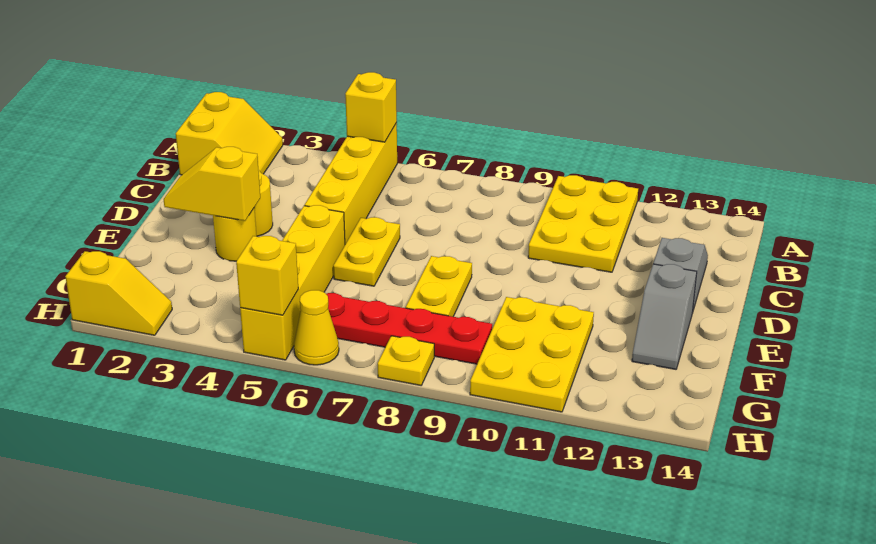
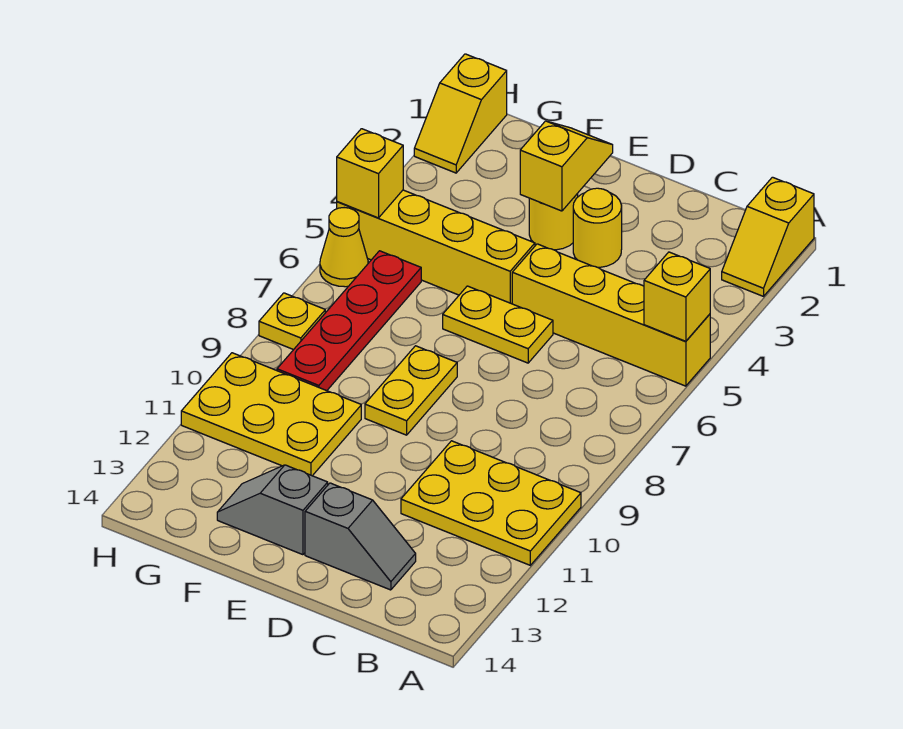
yellow slope A1:B2 level 1 top 1 -> yellow slope A1:A2 level 1 top 1
yellow plate E8:F8 level 1 -> yellow plate E8:E9 level 1

